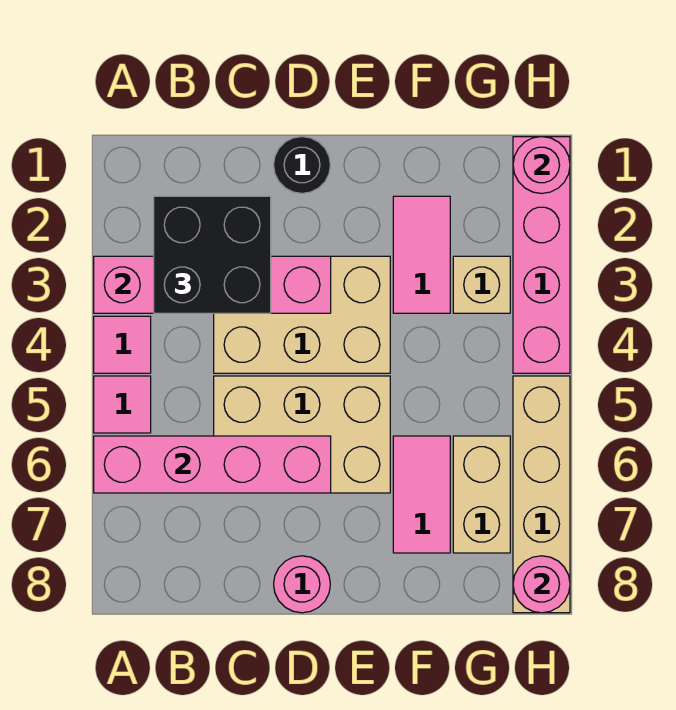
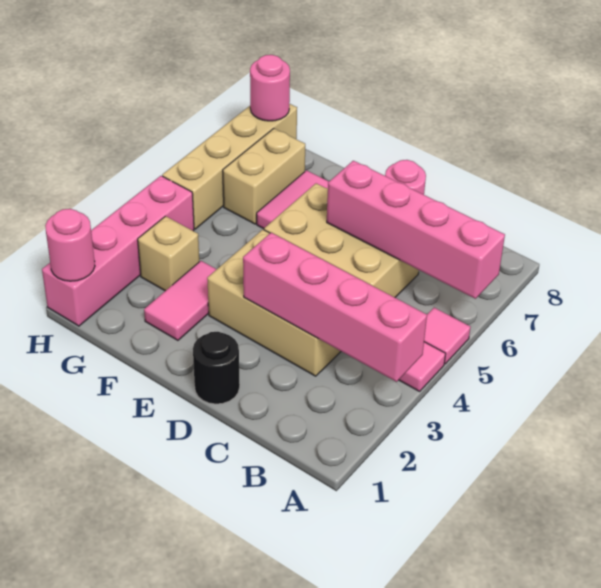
black brick B2:C3 level 3 -> none

